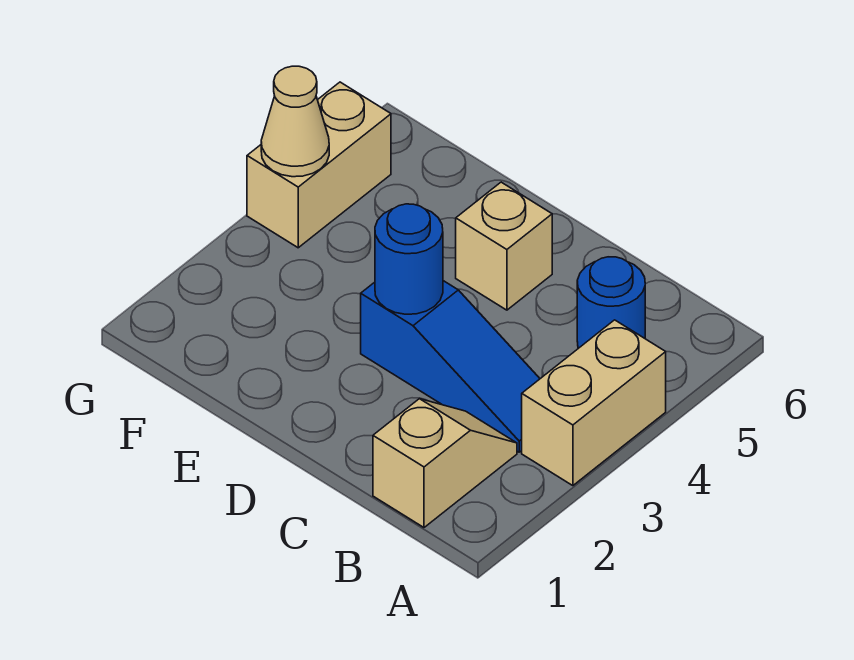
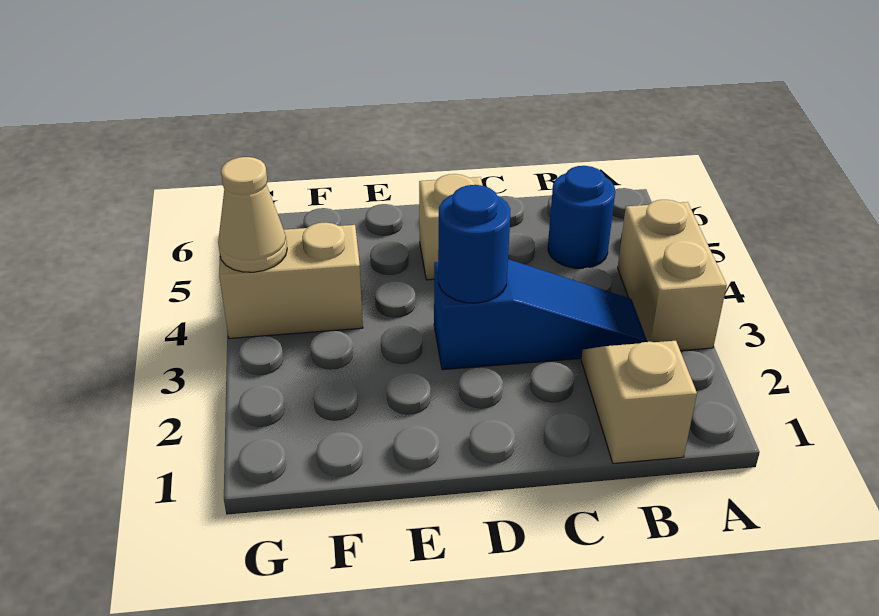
tan brick G4:G5 level 1 -> tan brick F4:G4 level 1

